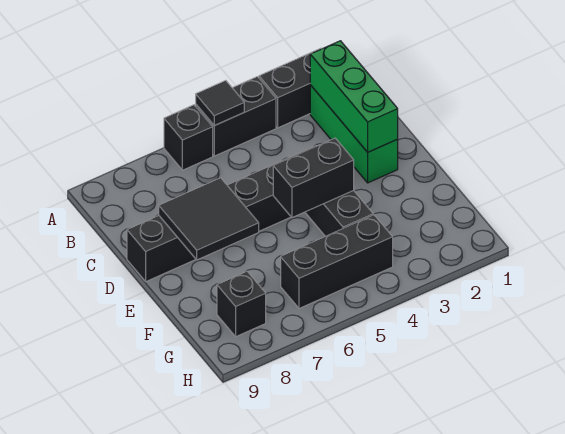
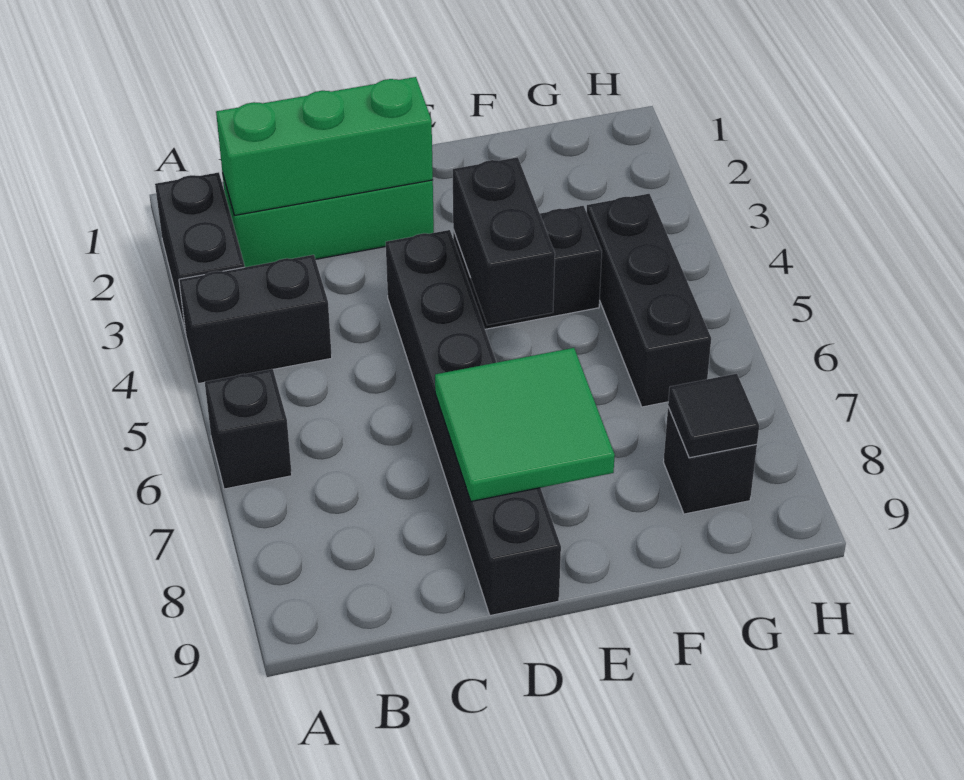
black brick A4:A5 level 1 -> black brick A4:B4 level 1
black tile A5 level 2 -> black tile G8 level 2
black tile D7:E8 level 2 -> green tile D7:E8 level 2

